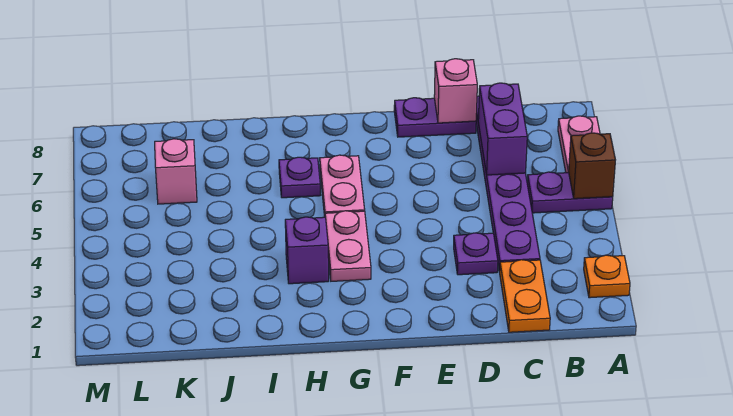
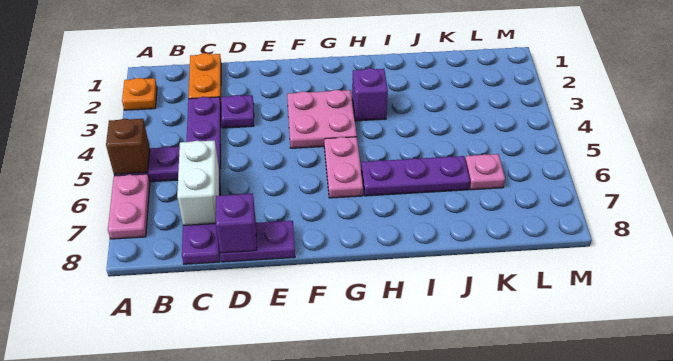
purple brick C6:C7 level 2 -> white brick C6:C7 level 2
pink brick D8 level 2 -> purple brick D8 level 2
pink plate G3:G4 level 1 -> pink plate F3:G4 level 1
purple plate H6 level 1 -> purple plate H6:J6 level 1
pink brick K6 level 1 -> pink plate K6 level 1

